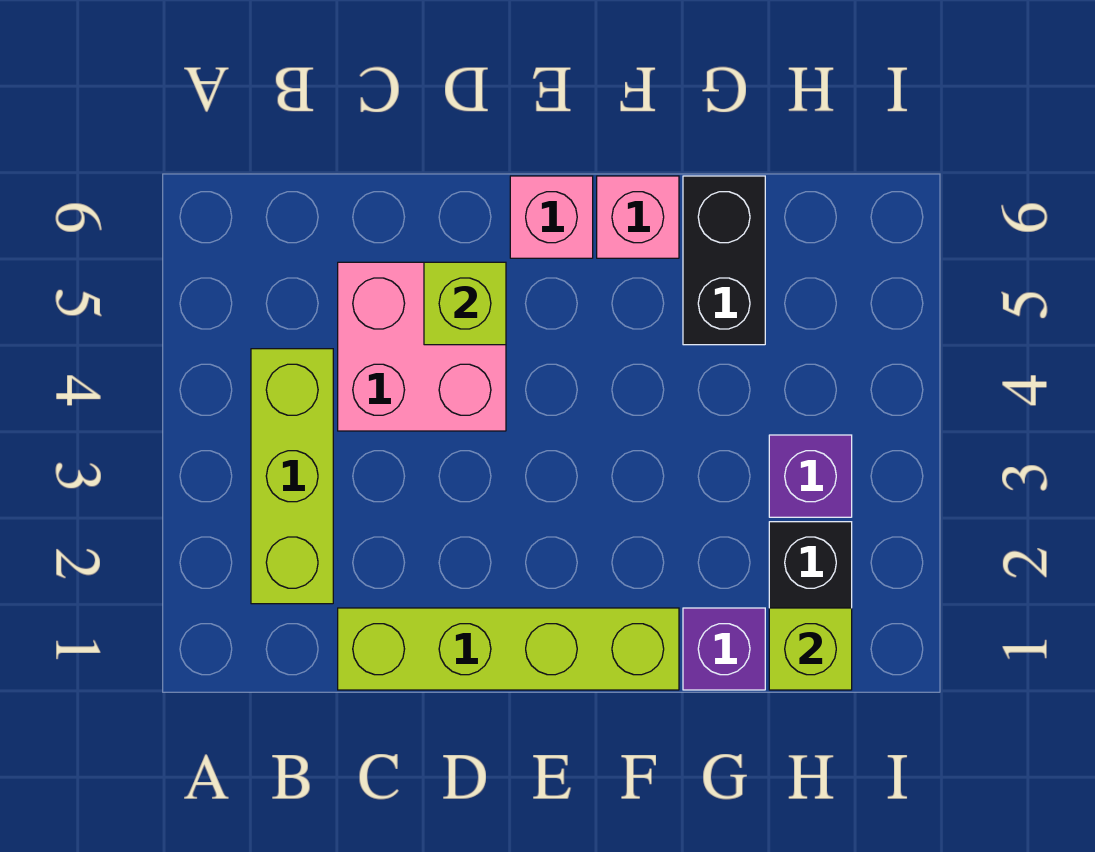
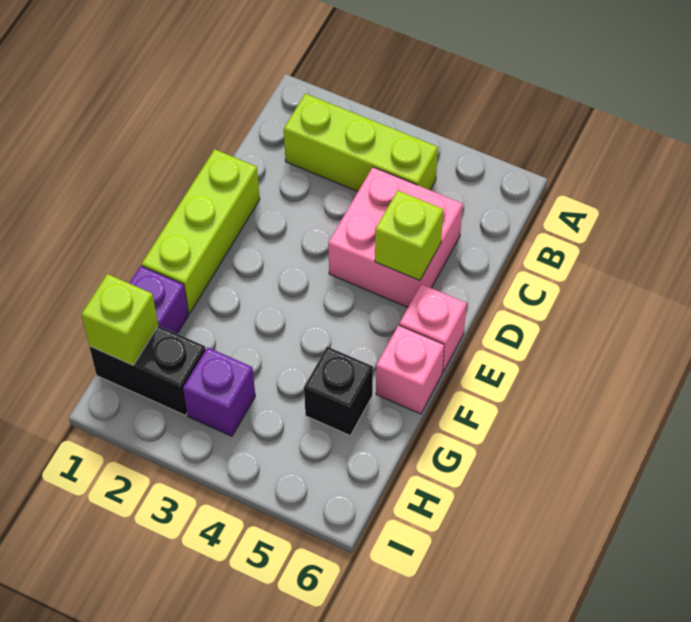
lime brick C1:F1 level 1 -> lime brick D1:F1 level 1
black brick G5:G6 level 1 -> black brick G5 level 1

